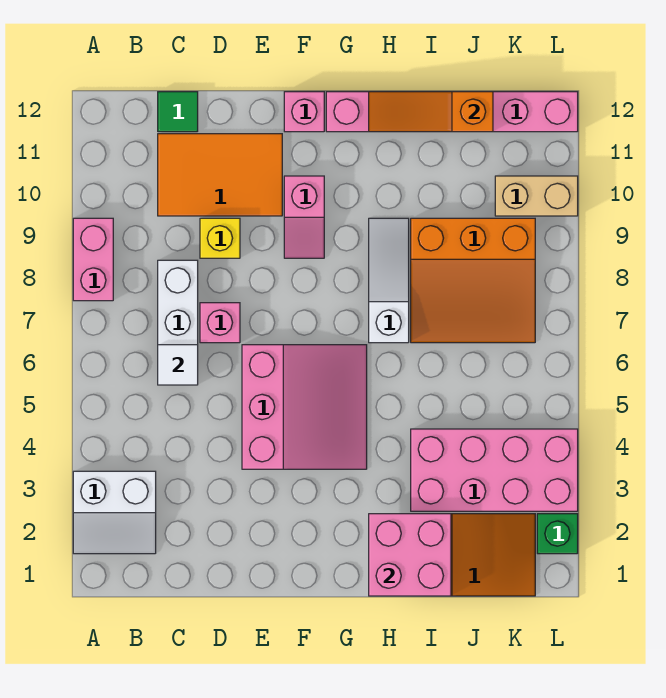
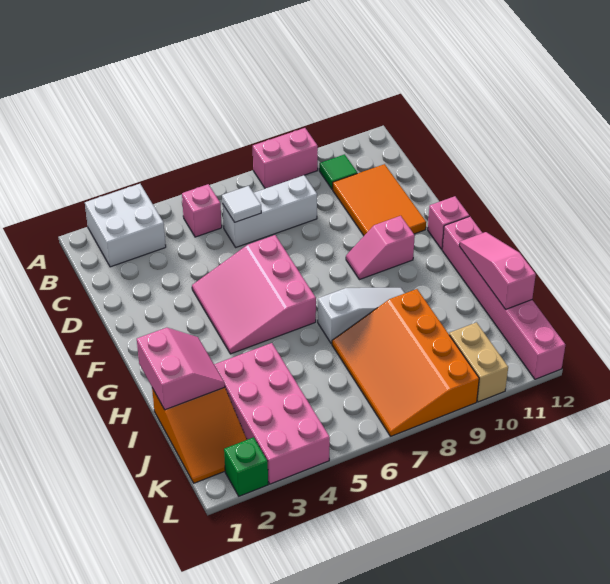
white slope A2:B3 level 1 top 3 -> white brick A2:B3 level 1
green tile C12 level 1 -> green tile B10 level 1
pink brick D7 level 1 -> pink brick B5 level 1
yellow brick D9 level 1 -> none
pink slope E4:G6 level 1 top E -> pink slope E4:G6 level 1 top 6
pink brick H1:I2 level 2 -> pink slope H1:I2 level 2 top 1
orange slope H12:J12 level 2 top J -> pink slope H12:J12 level 2 top J
orange slope I7:K9 level 1 top 9 -> orange slope I7:L9 level 1 top 9

